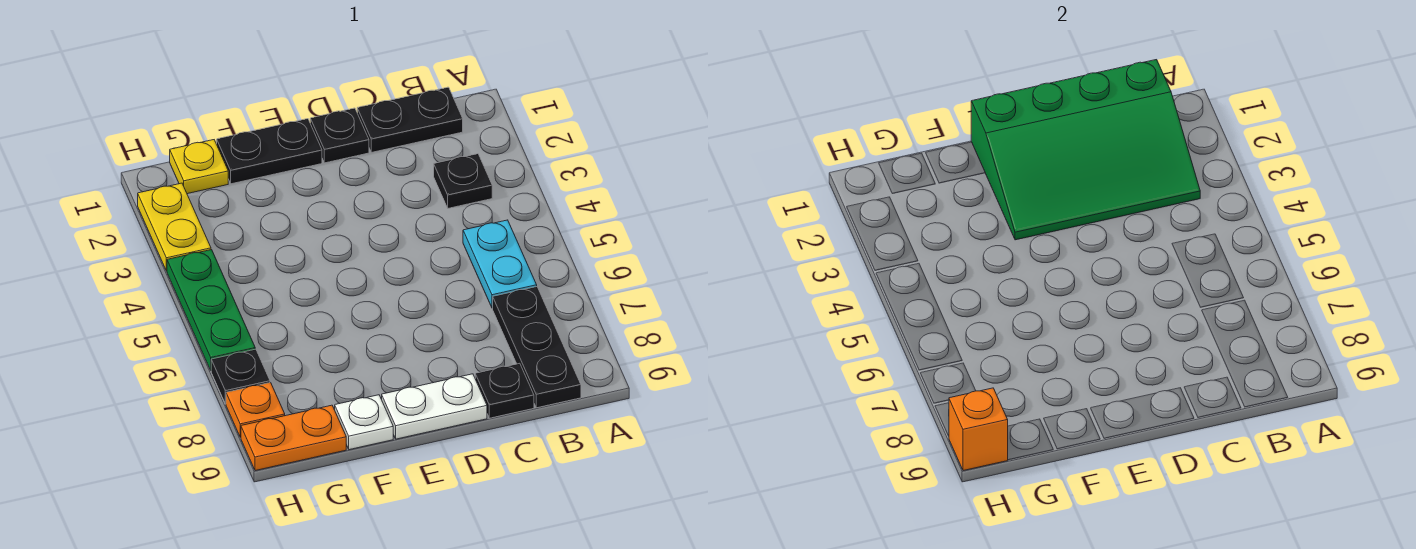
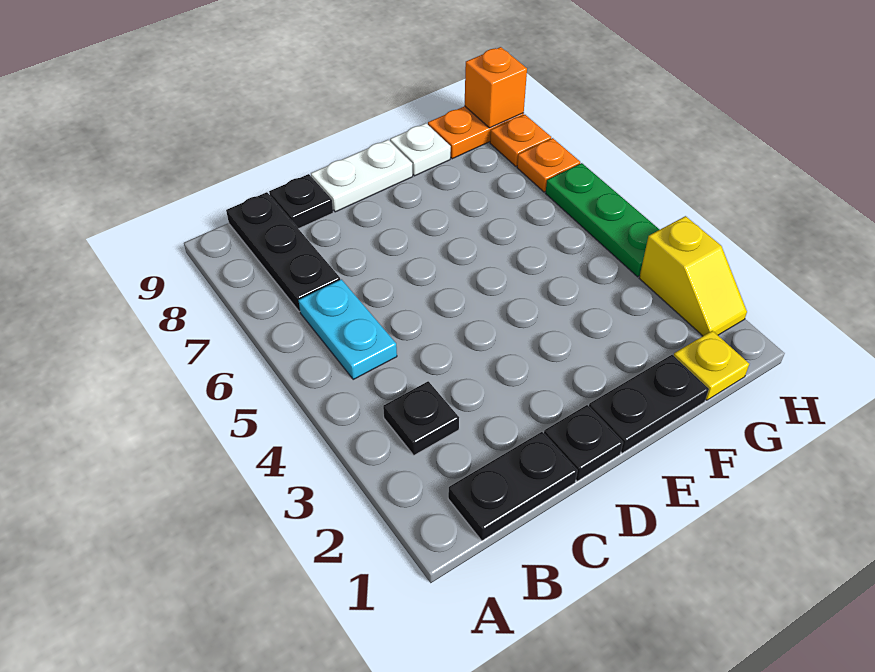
green slope B1:E3 level 2 top 1 -> none
yellow plate H2:H3 level 1 -> yellow slope H2:H3 level 1 top 3
black plate H7 level 1 -> orange plate H7 level 1

